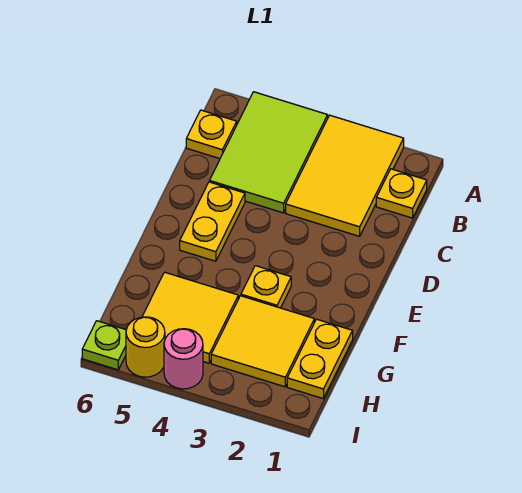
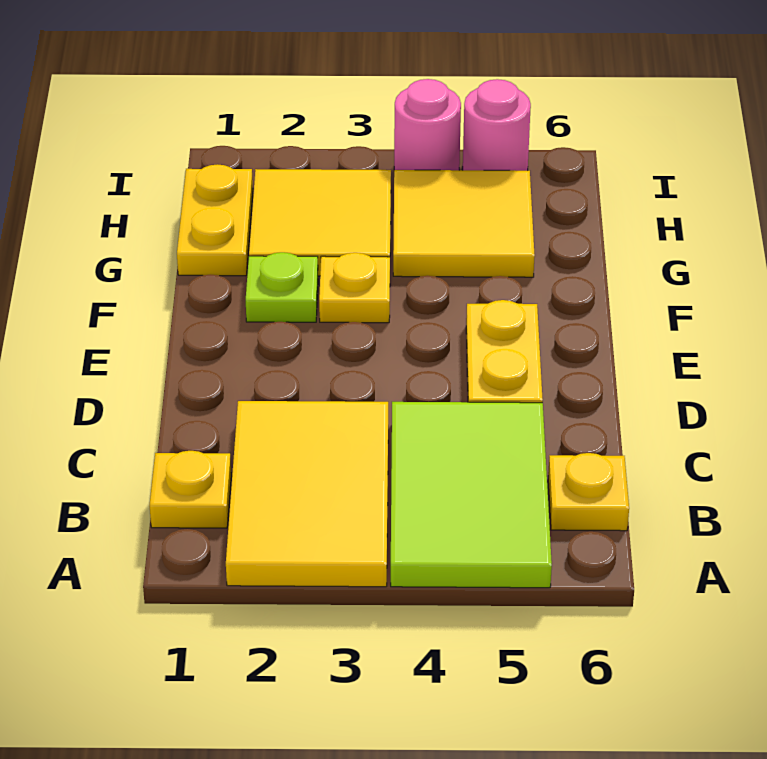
yellow round brick I5 level 1 -> pink round brick I5 level 1
lime plate I6 level 1 -> lime plate F2 level 1

